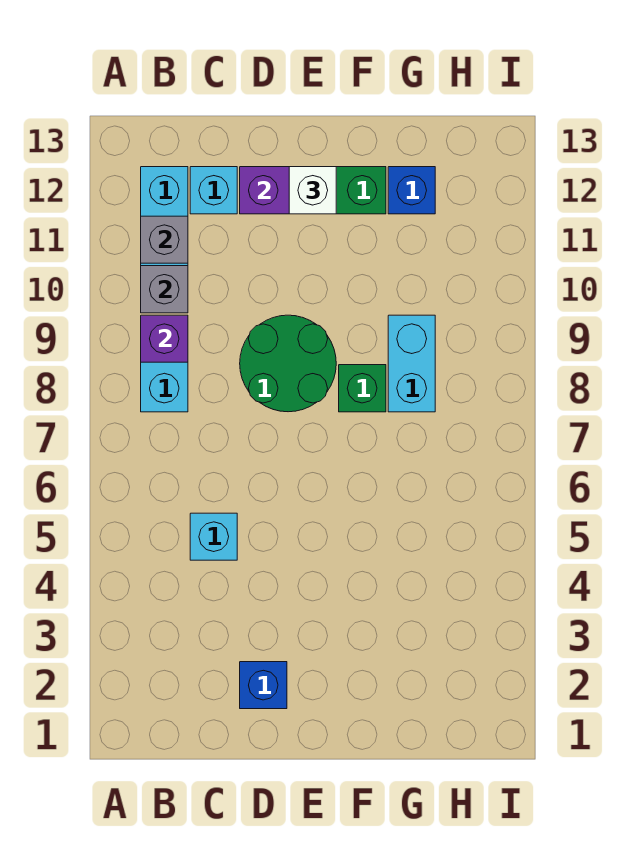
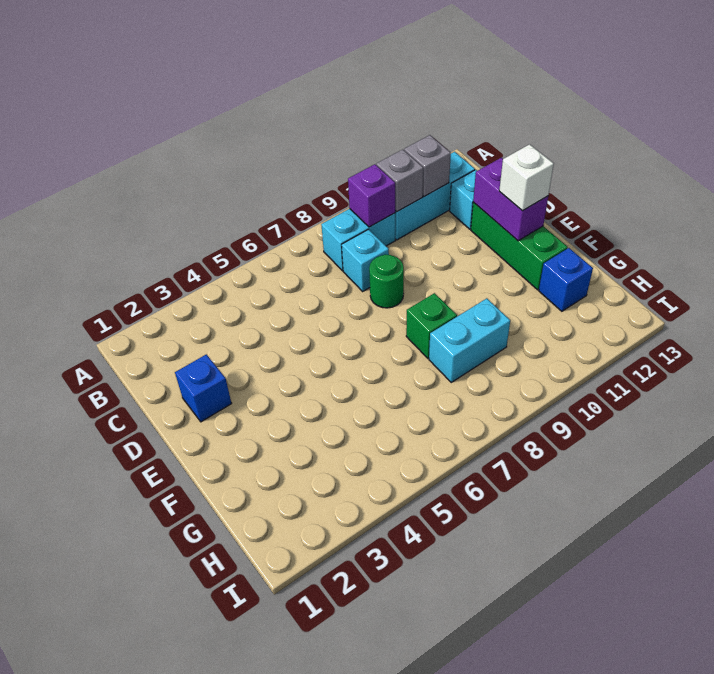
cyan brick C5 level 1 -> cyan brick C8 level 1
green round brick D8:E9 level 1 -> green round brick D8 level 1

